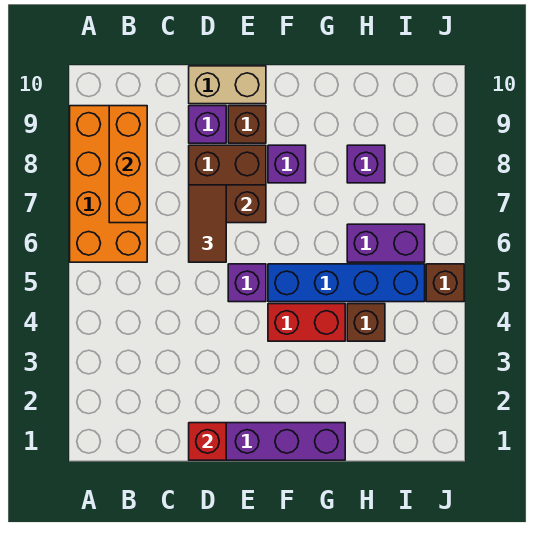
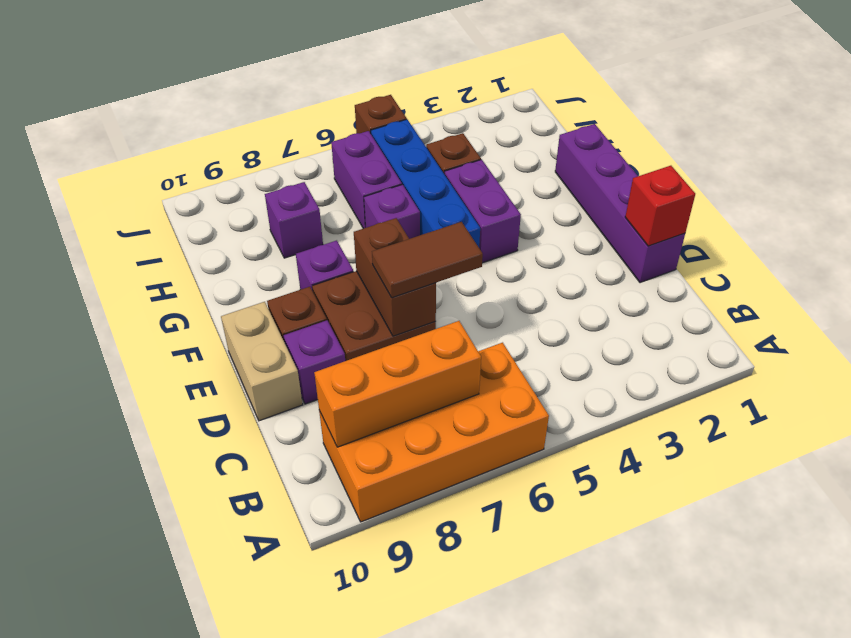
purple brick E5 level 1 -> purple brick G6 level 1
red brick F4:G4 level 1 -> purple brick F4:G4 level 1

